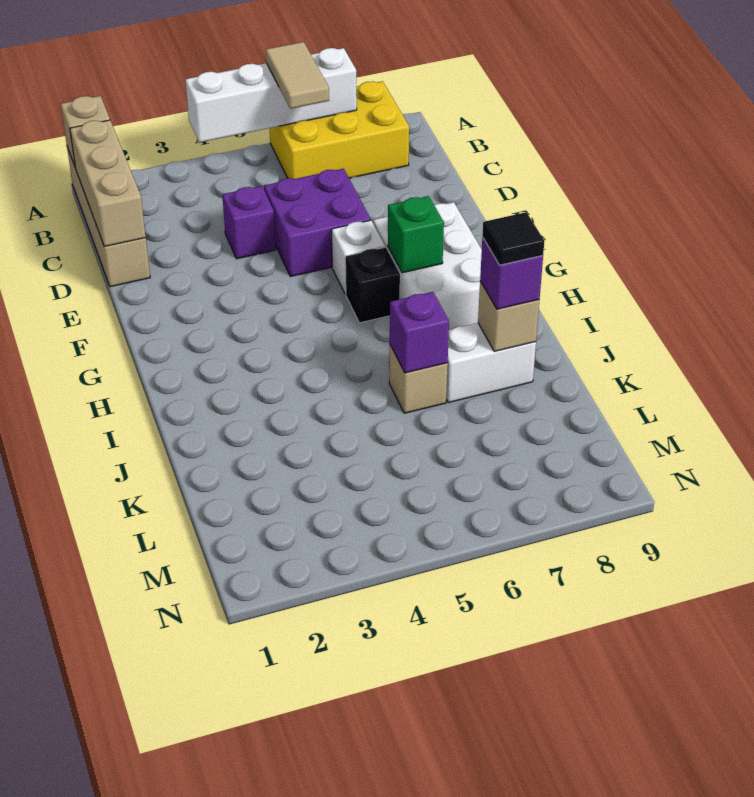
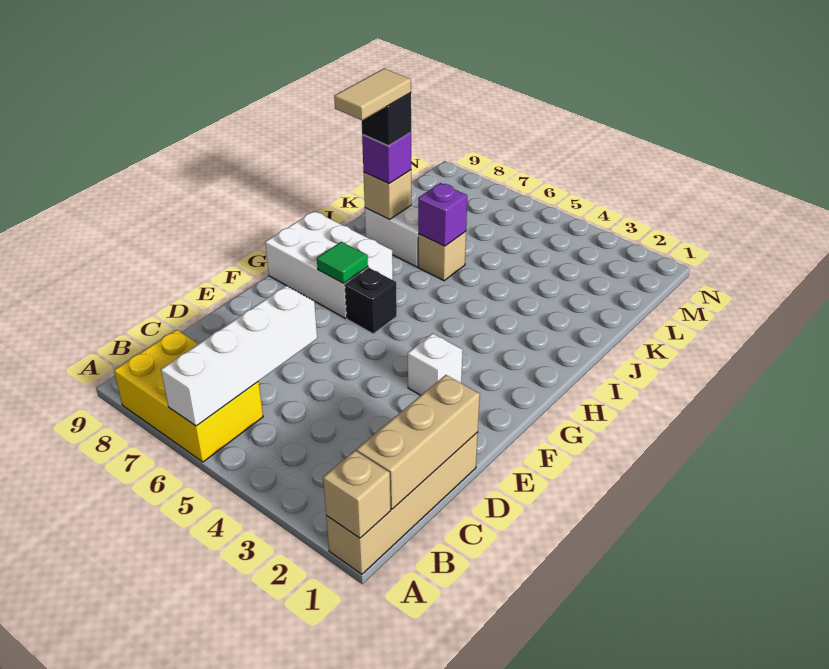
white brick A4:A7 level 2 -> white brick A6:D6 level 2
tan tile A6:B6 level 3 -> tan tile I8:J8 level 5
purple brick D4 level 1 -> none
purple brick D5:E6 level 1 -> none
white brick F6 level 1 -> white brick F3 level 1
white brick F7:H8 level 1 -> white brick G7:H9 level 1
green brick G7 level 2 -> green tile G7 level 2
black tile J8 level 4 -> black brick J8 level 4

